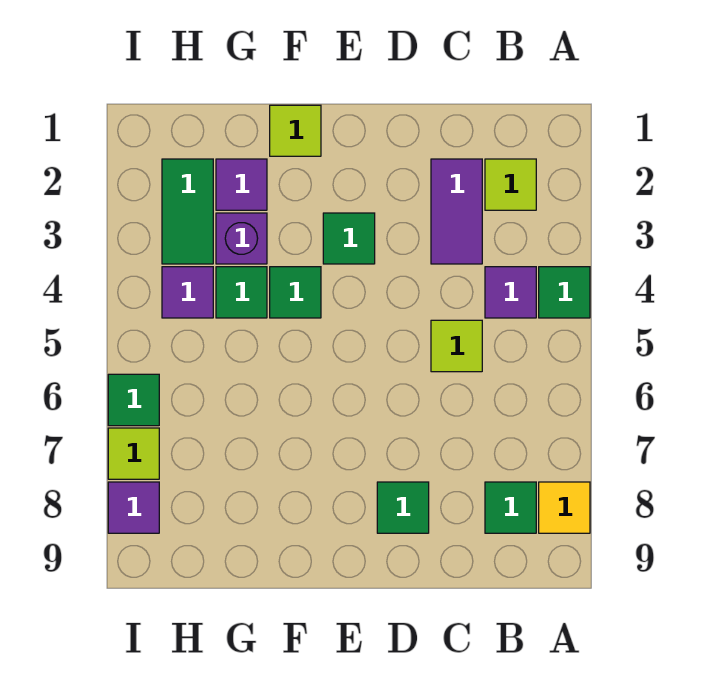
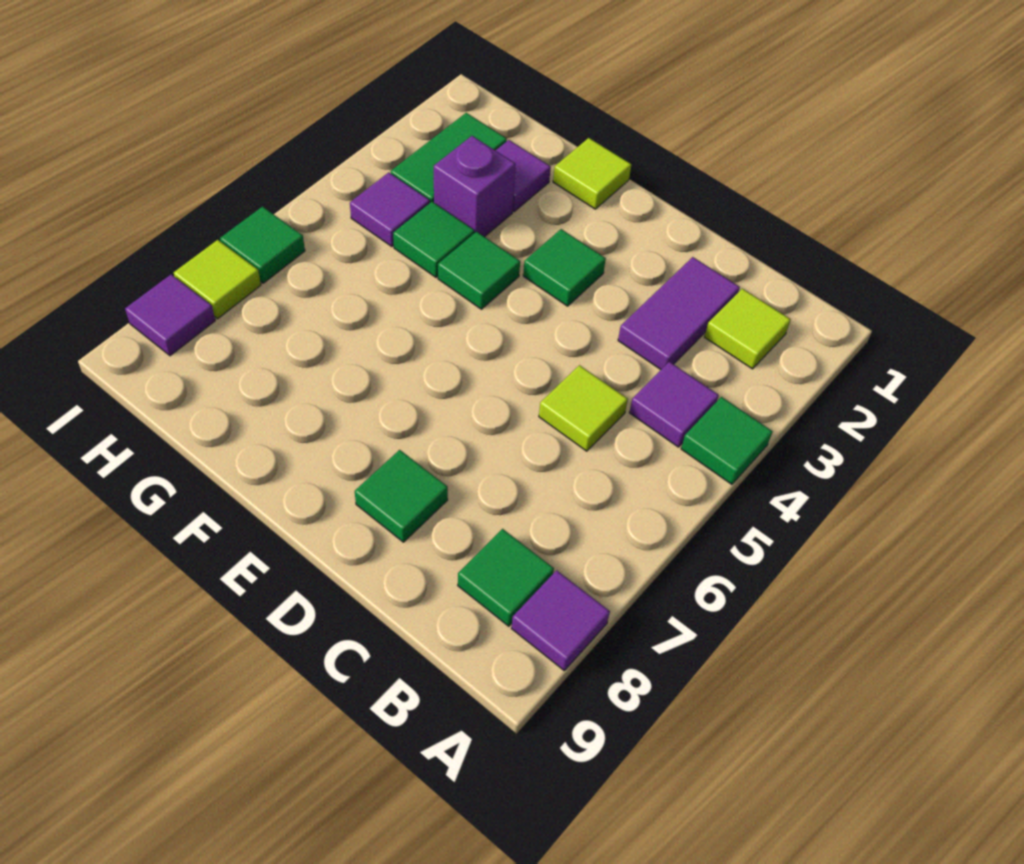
yellow tile A8 level 1 -> purple tile A8 level 1

